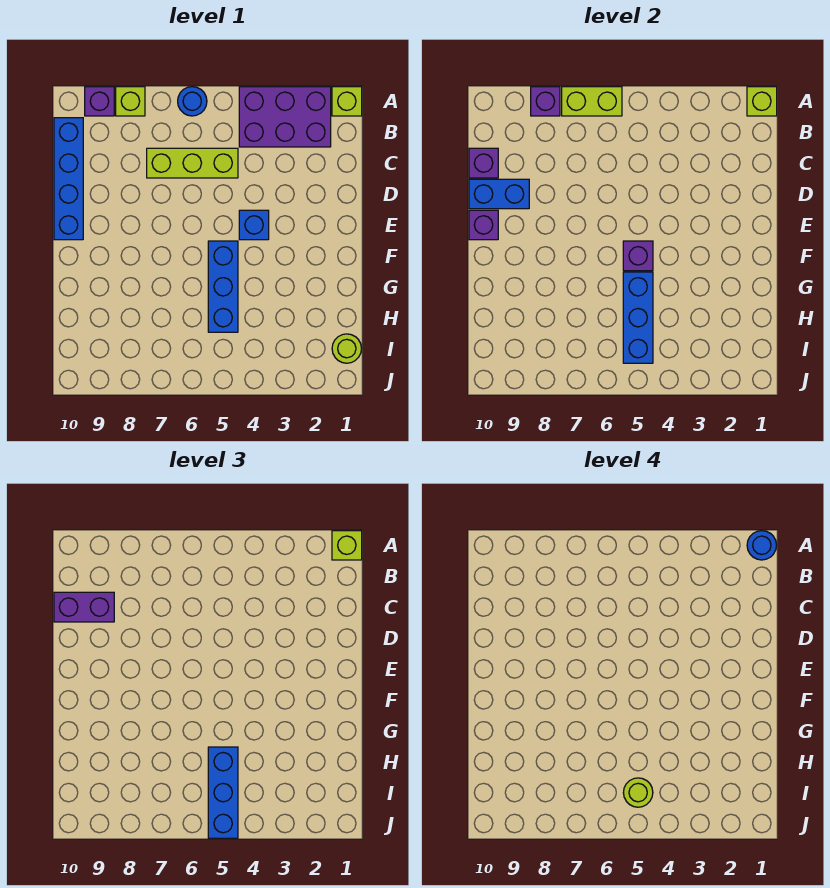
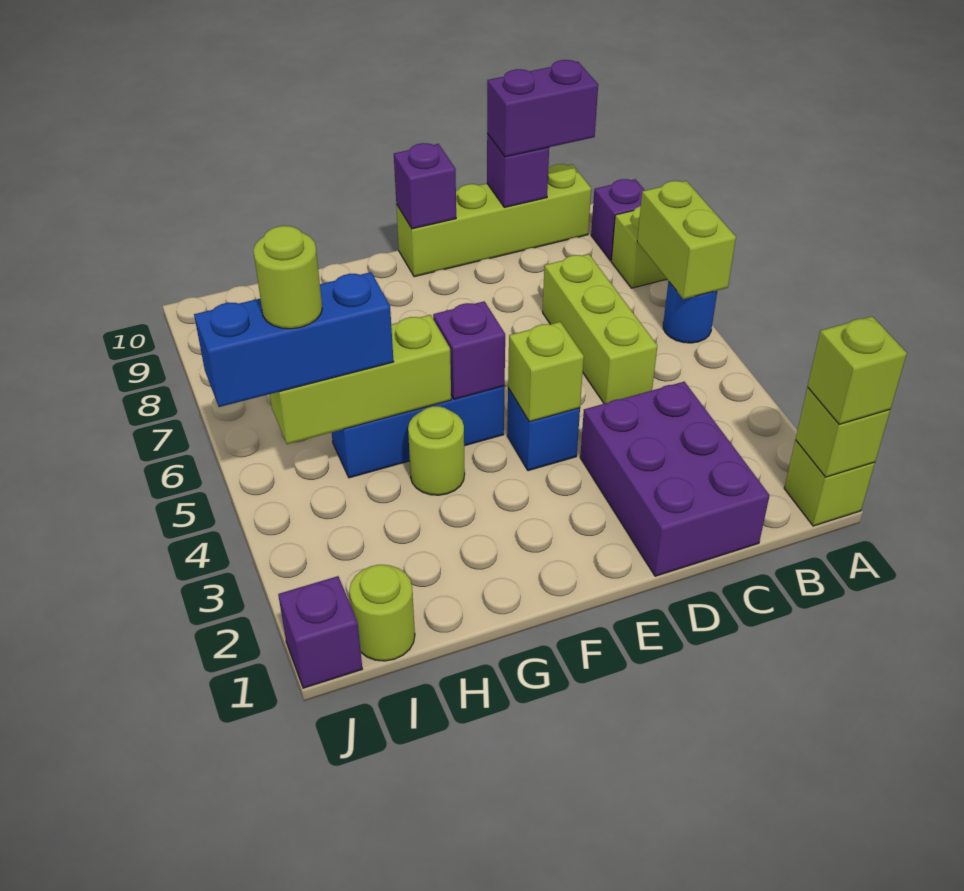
blue round brick A1 level 4 -> none
purple brick A2:B4 level 1 -> purple brick C1:D3 level 1
purple brick A8 level 2 -> purple brick J1 level 1
blue brick B10:E10 level 1 -> lime brick B10:E10 level 1
purple brick C9:C10 level 3 -> purple brick B10:C10 level 3
blue brick D9:D10 level 2 -> none
none -> lime brick E4 level 2
none -> lime round brick G4 level 1
blue brick G5:I5 level 2 -> lime brick G5:I5 level 2

